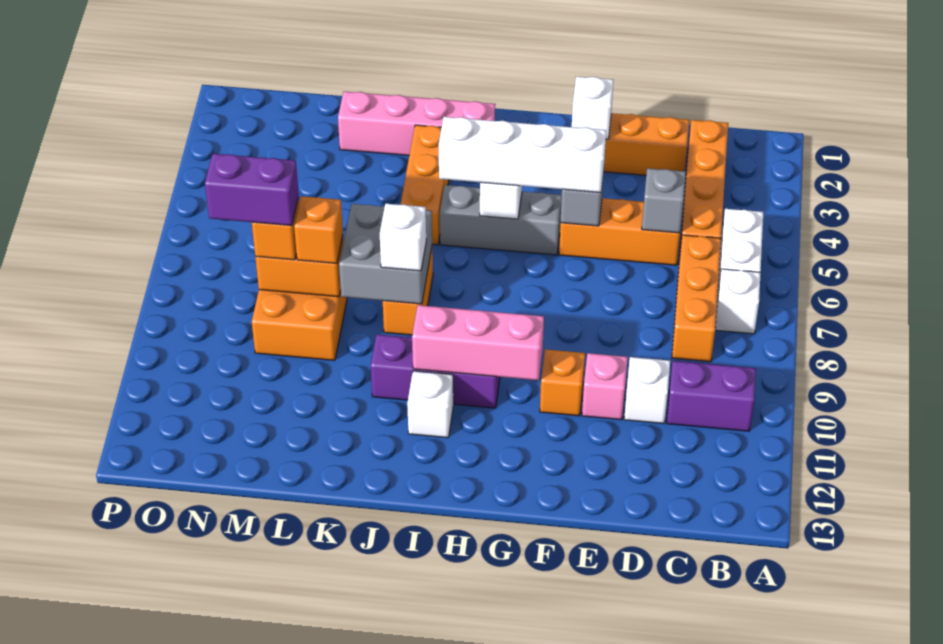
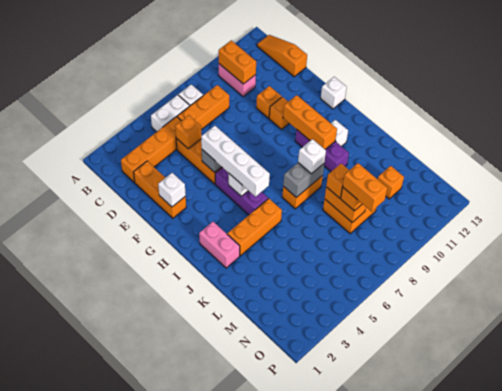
purple brick B10:C10 level 1 -> pink brick B10:C10 level 1
none -> orange brick B10:C10 level 2
none -> orange slope B13:D13 level 1 top D
grey brick D5 level 2 -> orange brick D5 level 2
white brick D10 level 1 -> white brick G13 level 1
pink brick E10 level 1 -> orange brick E10 level 1
grey brick G5:I5 level 1 -> purple brick G5:I5 level 1
pink brick G10:I10 level 2 -> orange brick G10:I10 level 2
pink brick I2:L2 level 1 -> pink brick I2:J2 level 1
grey brick J7:K8 level 2 -> grey brick J7:J8 level 2
purple brick M8:N8 level 4 -> orange brick M8:N8 level 4
none -> orange brick M11 level 1

